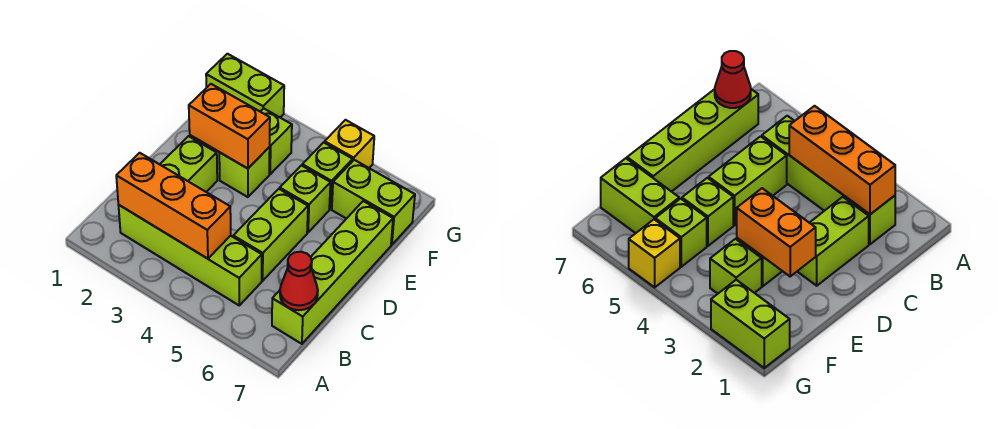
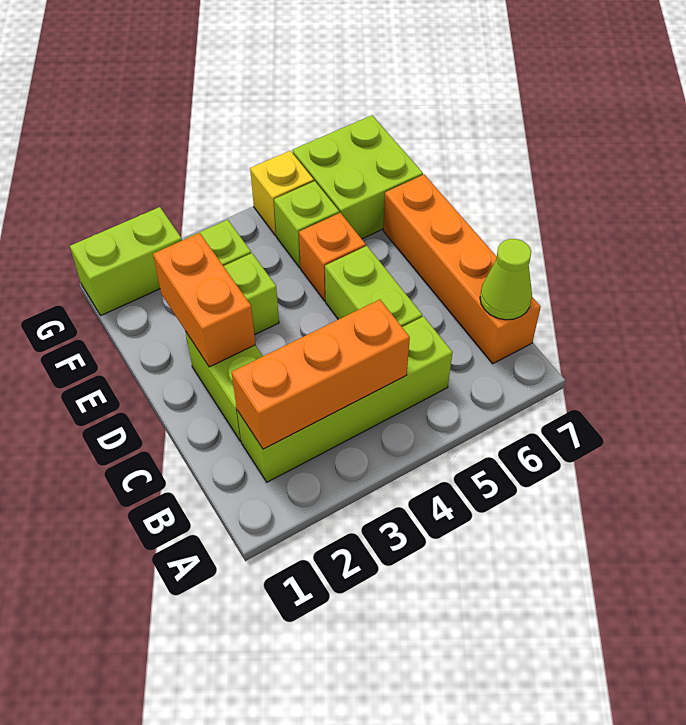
lime brick B7:E7 level 1 -> orange brick B7:E7 level 1
red cone B7 level 2 -> lime cone B7 level 2
orange brick E2:E3 level 2 -> orange brick D2:E2 level 2
lime brick E5 level 1 -> orange brick E5 level 1
lime brick F6:F7 level 1 -> lime brick F6:G7 level 1

